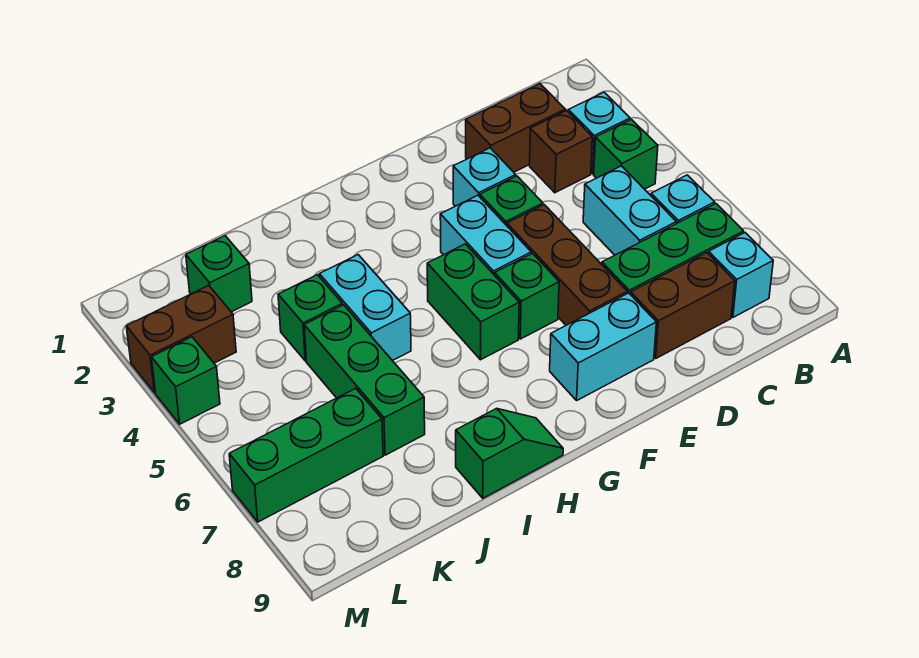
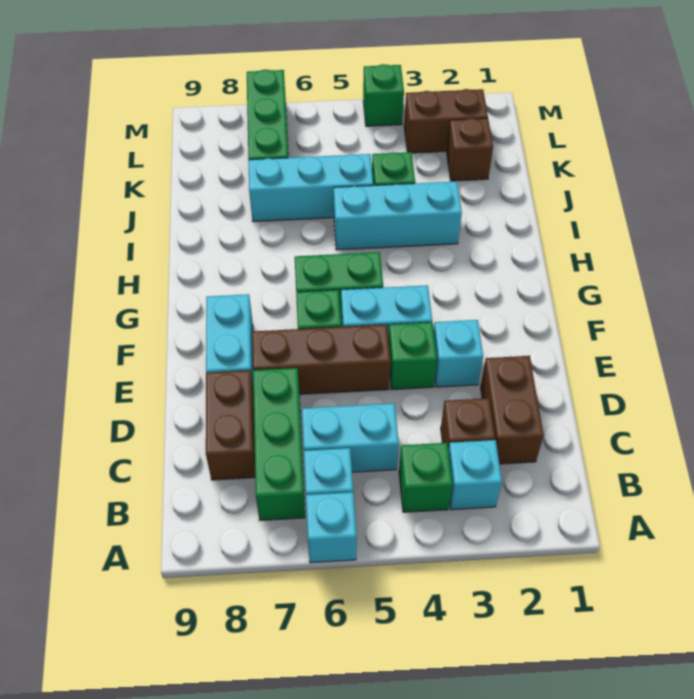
cyan brick B8 level 1 -> cyan brick A6 level 1
green slope H9:I9 level 1 top I -> none
cyan brick I4:I5 level 1 -> cyan brick I3:I5 level 1
green brick J5:J7 level 1 -> cyan brick J5:J7 level 1
green brick K2 level 1 -> brown brick K2 level 1
brown brick L3:M3 level 1 -> brown brick L2:L3 level 1

